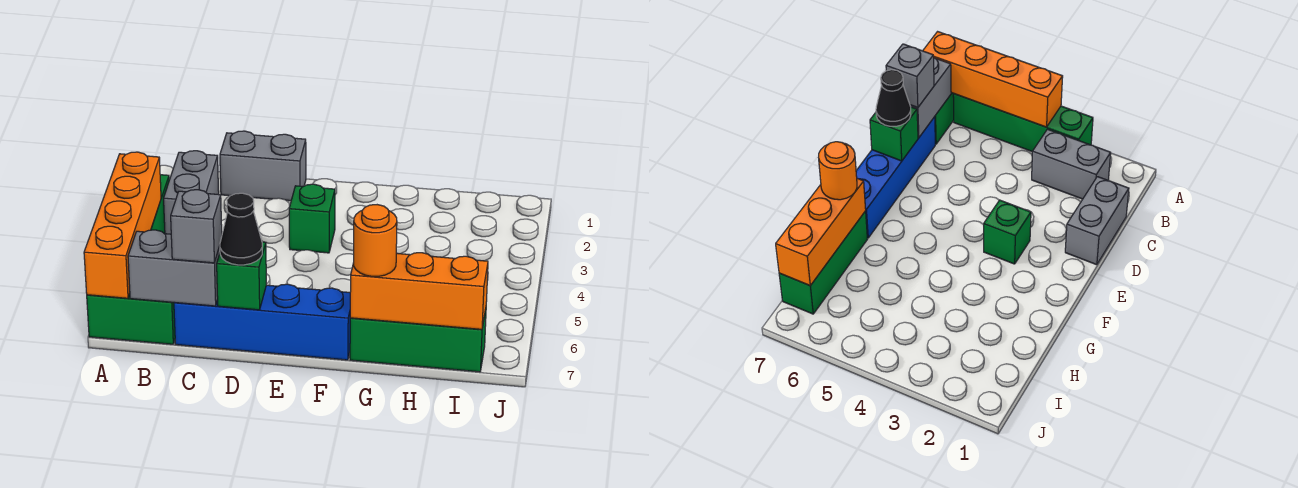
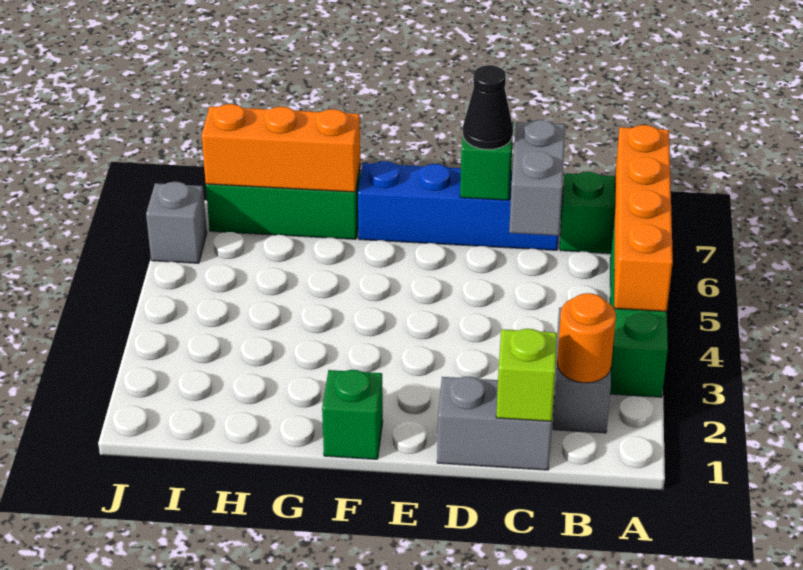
grey brick B7:C7 level 2 -> grey brick C6:C7 level 2
none -> lime brick C1 level 2
grey brick C7 level 3 -> grey brick J6 level 1
green brick E3 level 1 -> green brick F1 level 1
orange round brick G7 level 3 -> orange round brick B2 level 2

